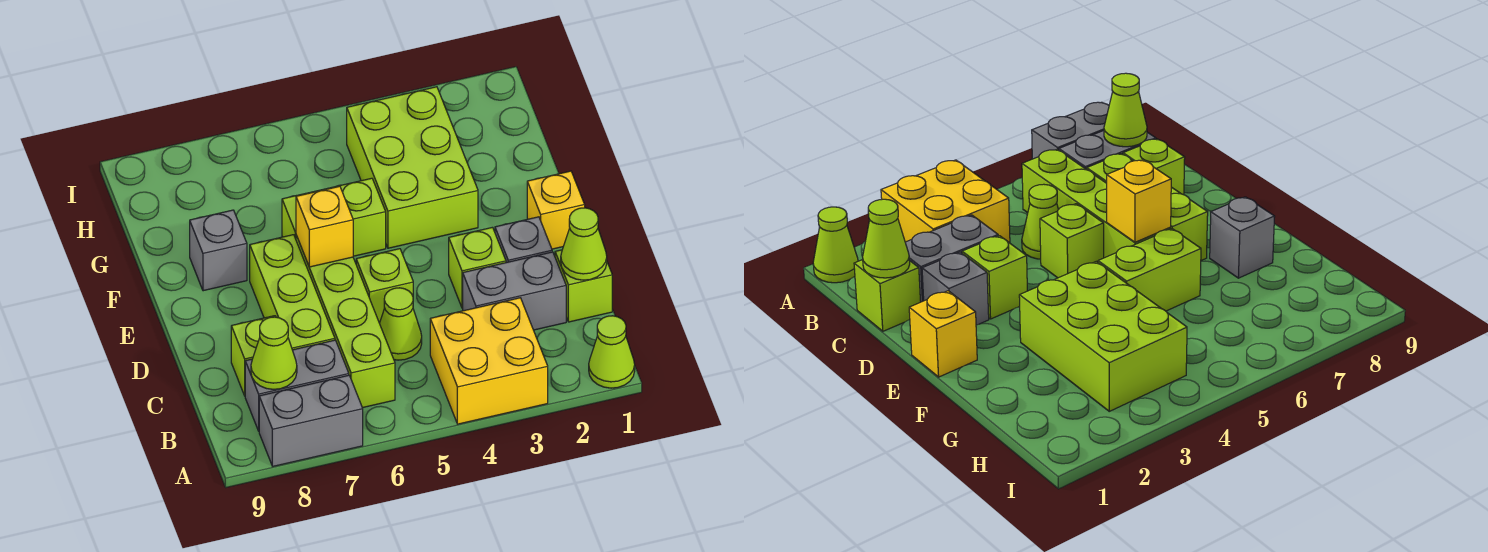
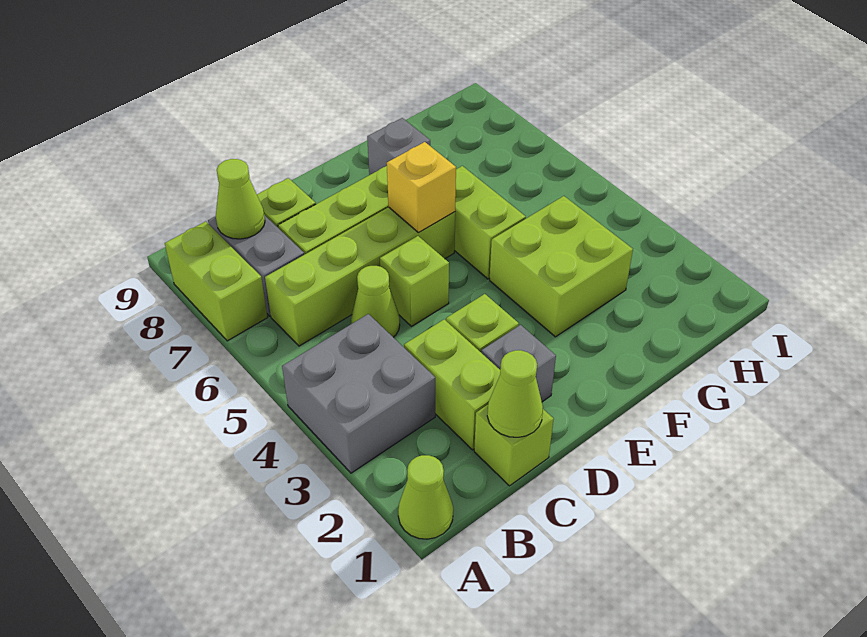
yellow brick A3:B4 level 1 -> grey brick A3:B4 level 1
grey brick A7:A8 level 1 -> lime brick A7:A8 level 1
grey brick C2:C3 level 1 -> lime brick C2:C3 level 1
yellow brick E1 level 1 -> none
lime brick F3:H4 level 1 -> lime brick F3:G4 level 1

